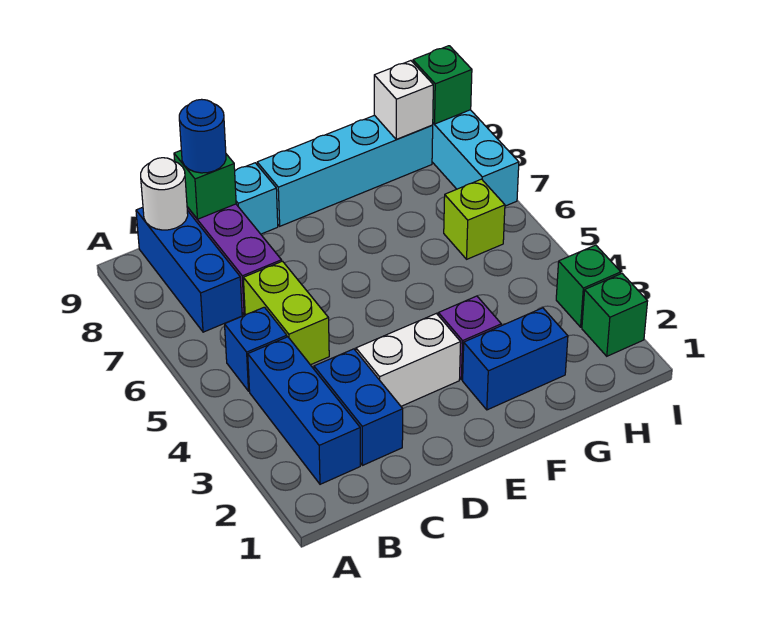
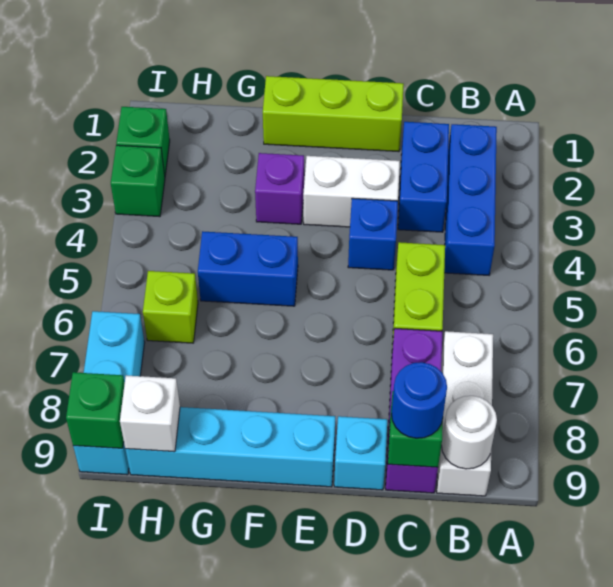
blue brick B5 level 1 -> blue brick D4 level 1
blue brick B7:B9 level 1 -> white brick B7:B9 level 1
none -> lime brick D1:F1 level 1
blue brick F2:G2 level 1 -> blue brick F5:G5 level 1

